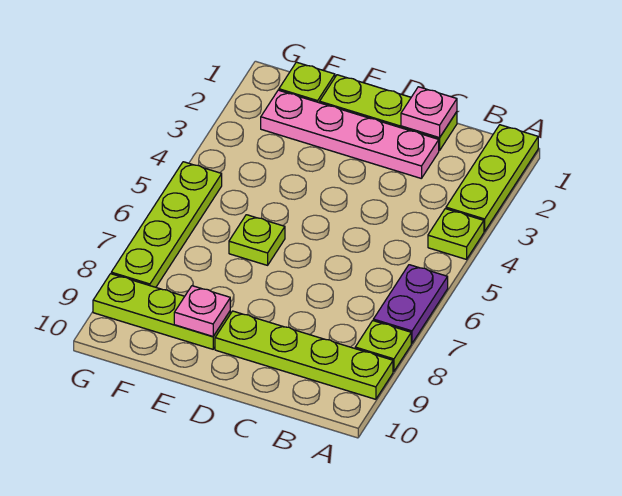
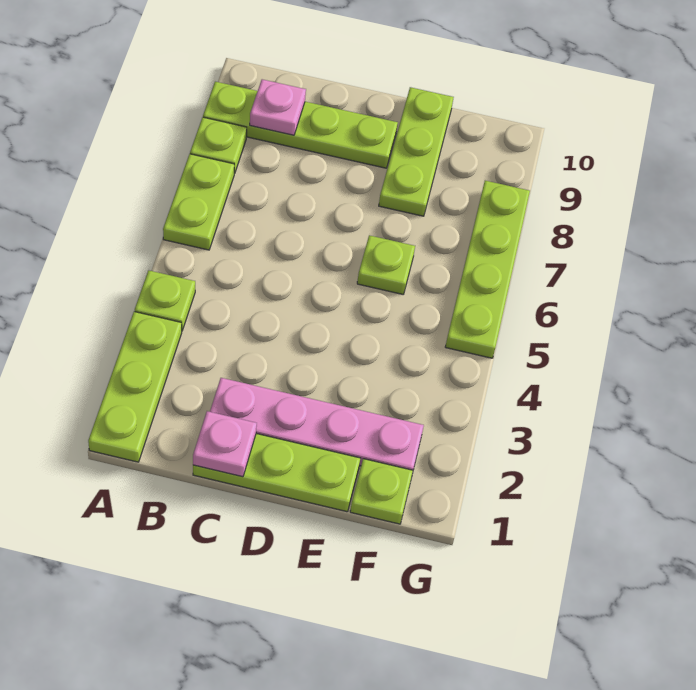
purple plate A6:A7 level 1 -> lime plate A6:A7 level 1
lime plate E9:G9 level 1 -> lime plate E8:E10 level 1
pink plate E9 level 2 -> pink plate B9 level 2

